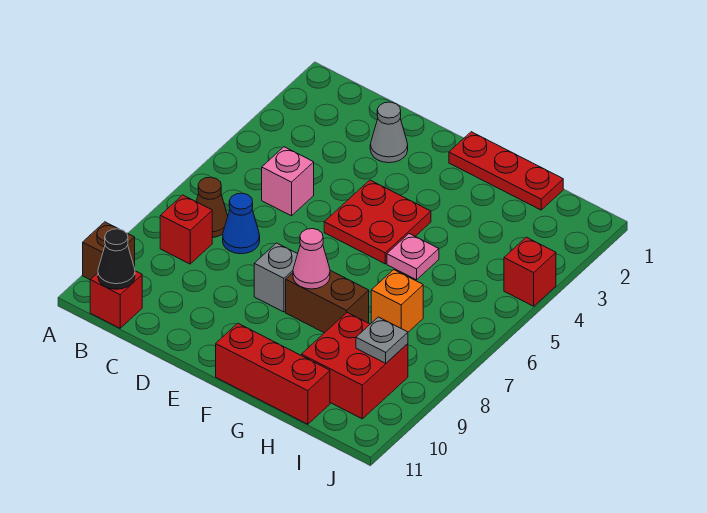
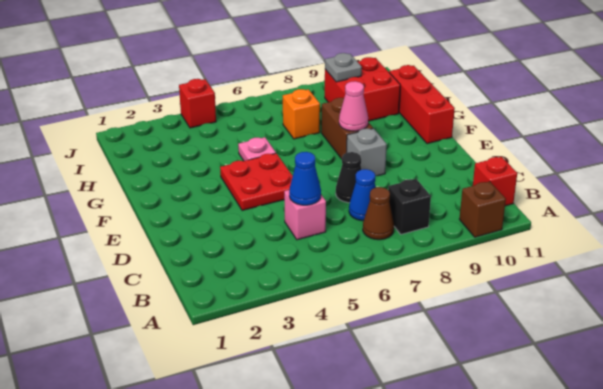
red brick B8 level 1 -> black brick B8 level 1
black cone B11 level 2 -> black cone D7 level 1
none -> blue cone C5 level 2
grey cone D2 level 1 -> none
red plate F1:H1 level 1 -> none

